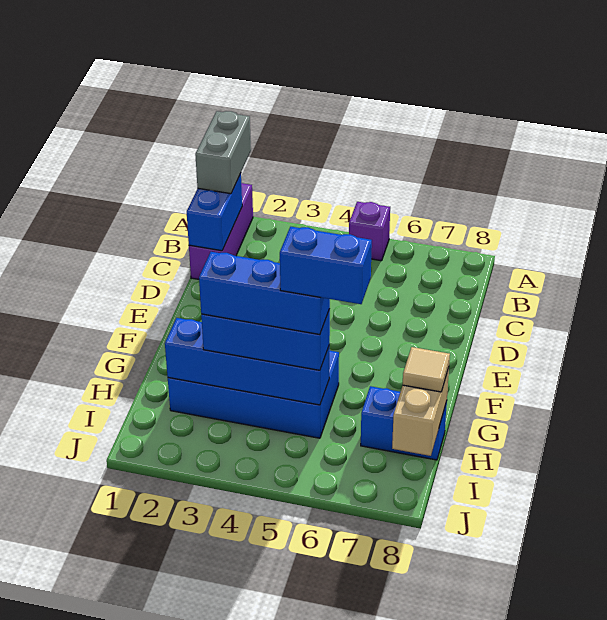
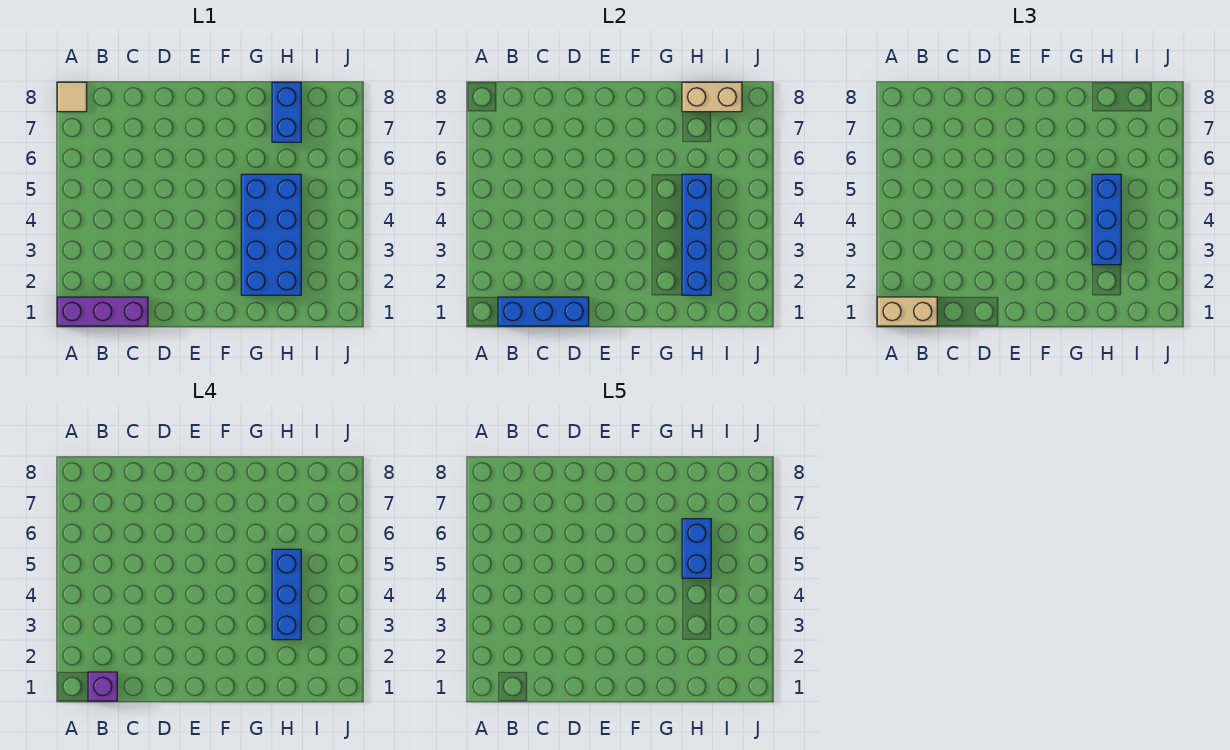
grey brick A1:B1 level 3 -> tan brick A1:B1 level 3
purple brick A5 level 1 -> purple brick B1 level 4
blue brick B1:C1 level 2 -> blue brick B1:D1 level 2
tan tile H8 level 3 -> tan tile A8 level 1

